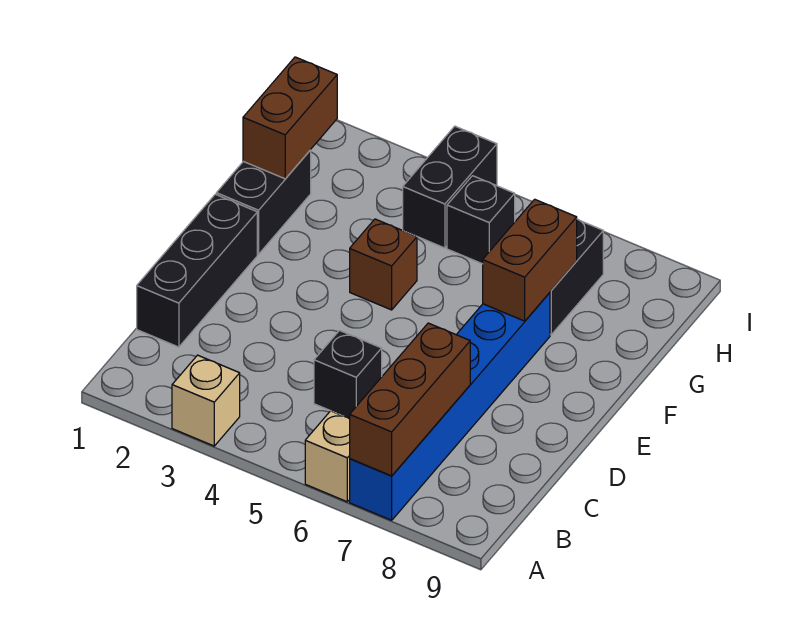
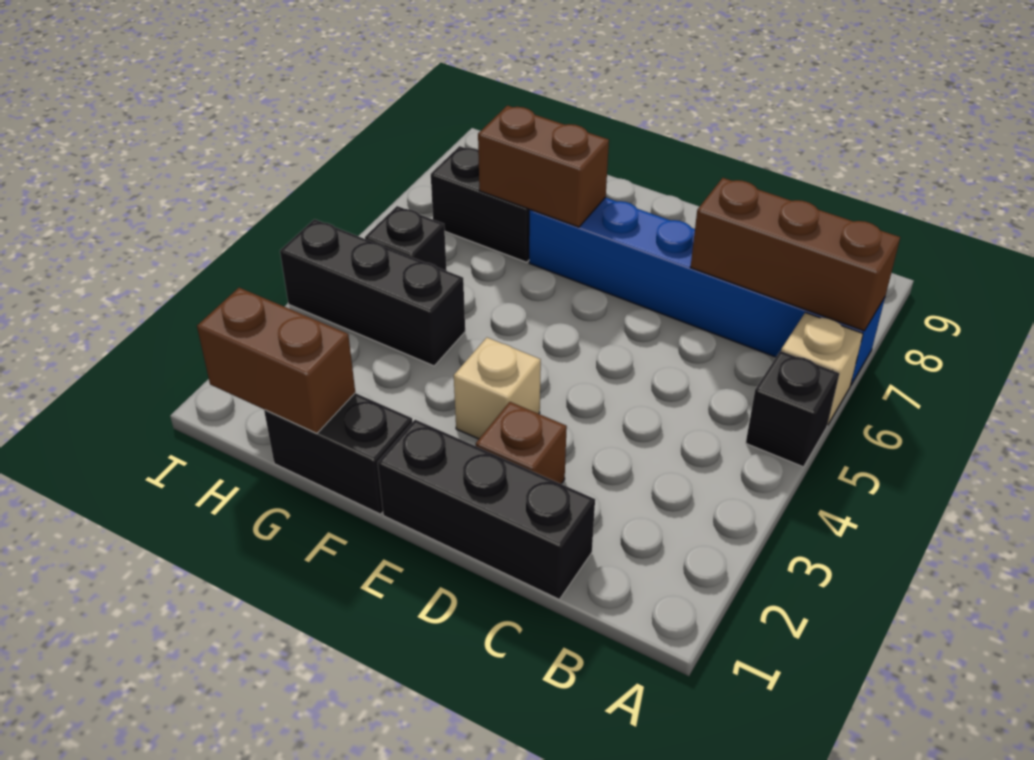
tan brick A3 level 1 -> tan brick E3 level 1
black brick C5 level 1 -> black brick A5 level 1
brown brick F4 level 1 -> brown brick D2 level 1
black brick H4:I4 level 1 -> black brick G4:I4 level 1

